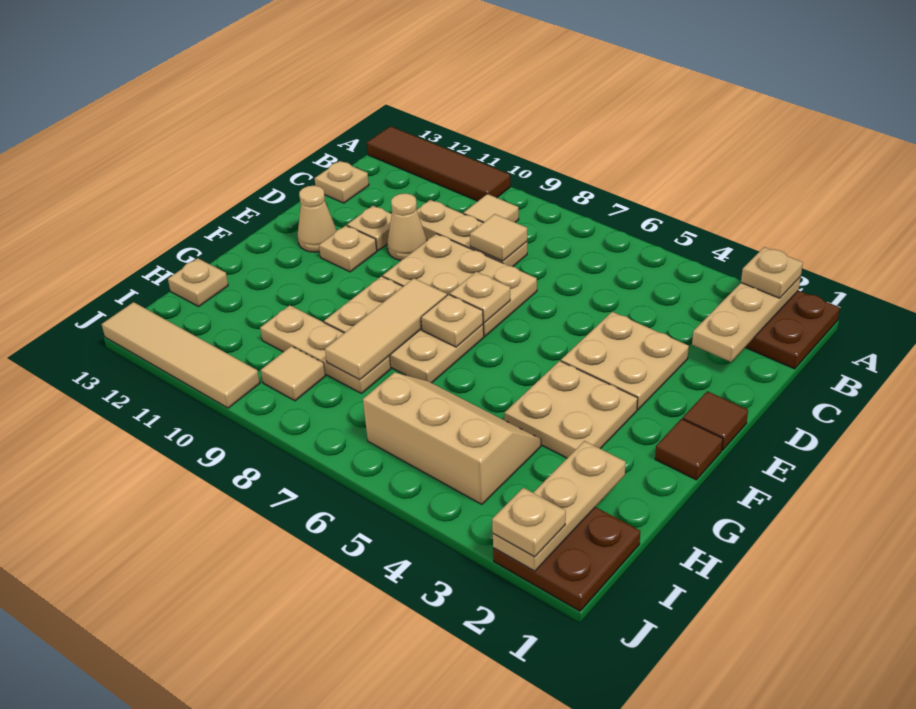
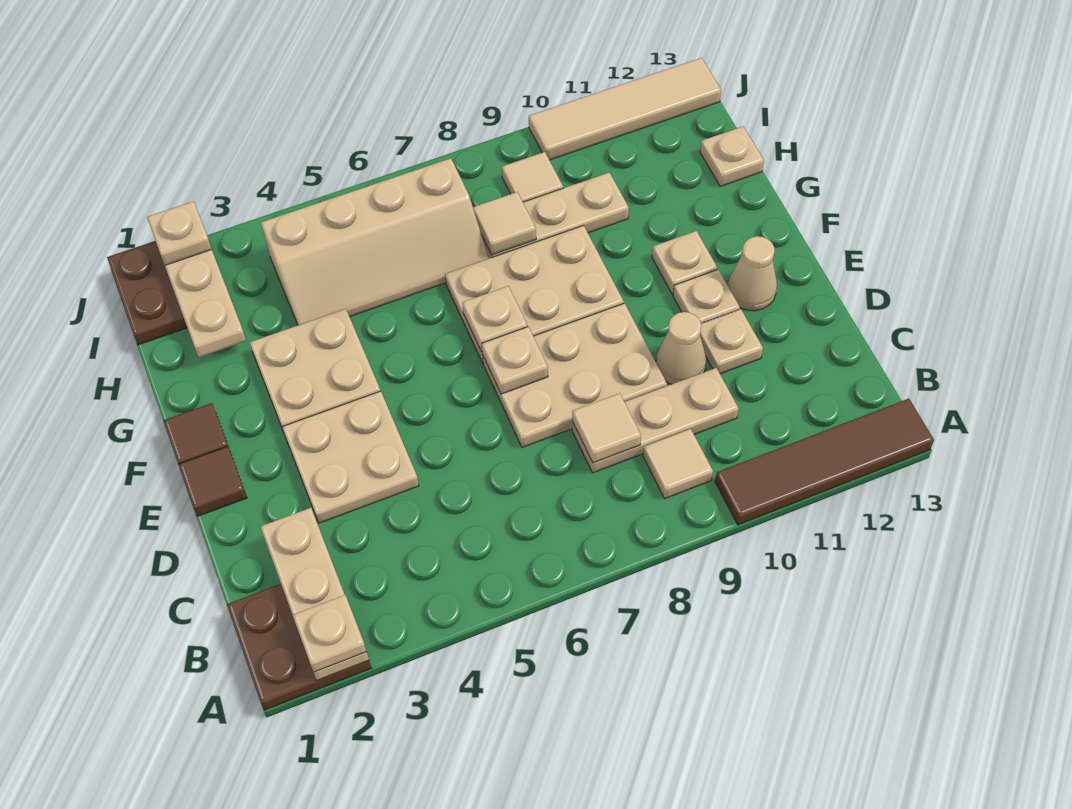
tan plate C13 level 1 -> tan plate F11 level 1
tan tile F8:H8 level 2 -> tan tile H8 level 2
tan slope H4:I6 level 1 top I -> tan slope H4:I7 level 1 top I

